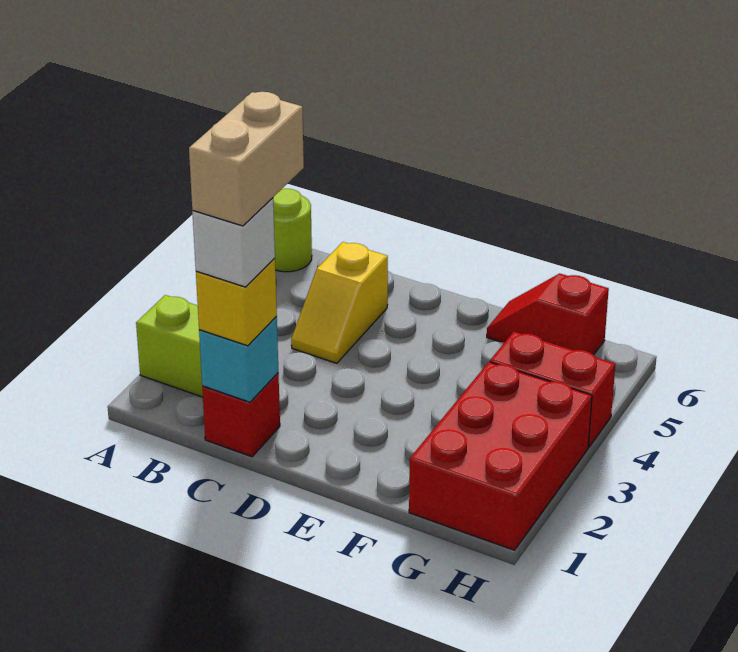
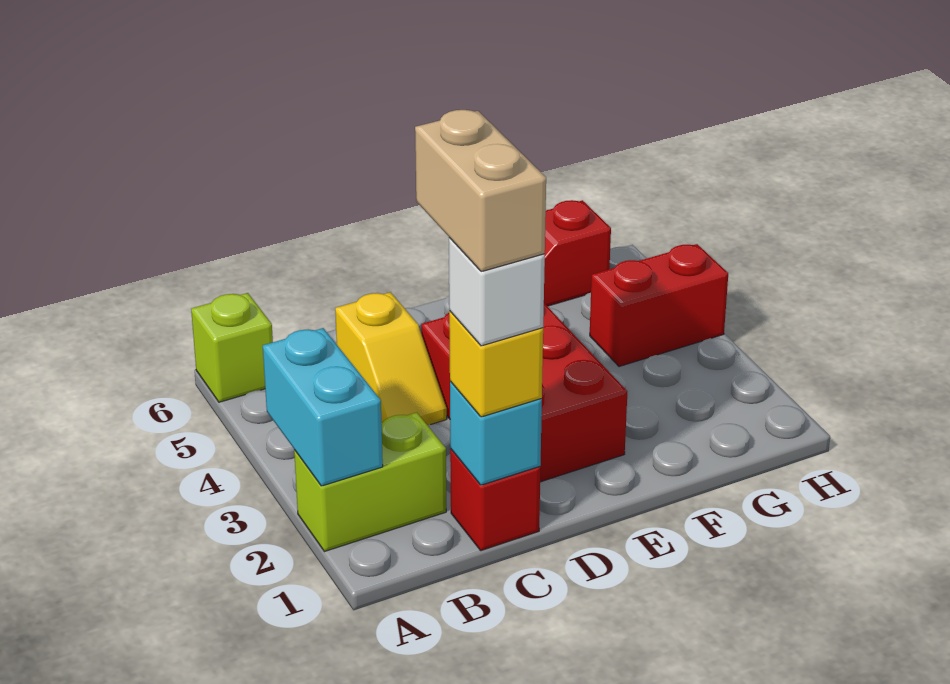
none -> cyan brick A2:A3 level 2
lime round brick A6 level 1 -> lime brick A6 level 1
red brick G1:H3 level 1 -> red brick D2:E4 level 1

